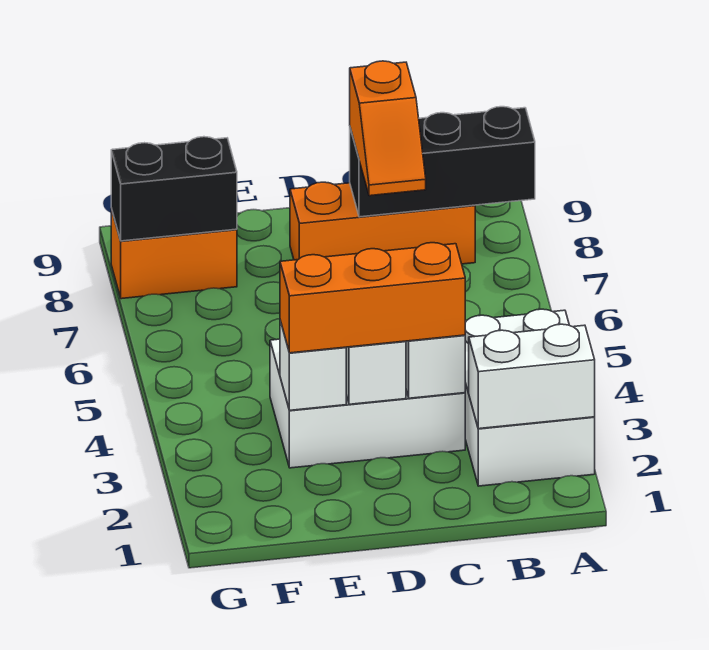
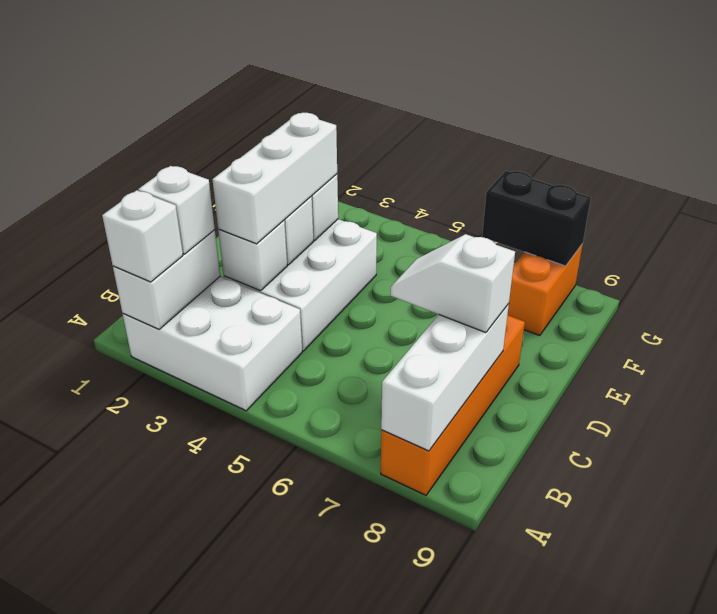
none -> white brick A2 level 3
black brick A8:C8 level 2 -> white brick A8:C8 level 2
none -> white brick B2 level 3
orange brick B8:D8 level 1 -> orange brick A8:D8 level 1
orange brick C3:E3 level 3 -> white brick C3:E3 level 3
orange slope C7:C8 level 3 top 8 -> white slope C7:C8 level 3 top 8
black brick F8:G8 level 2 -> black brick G7:G8 level 2

